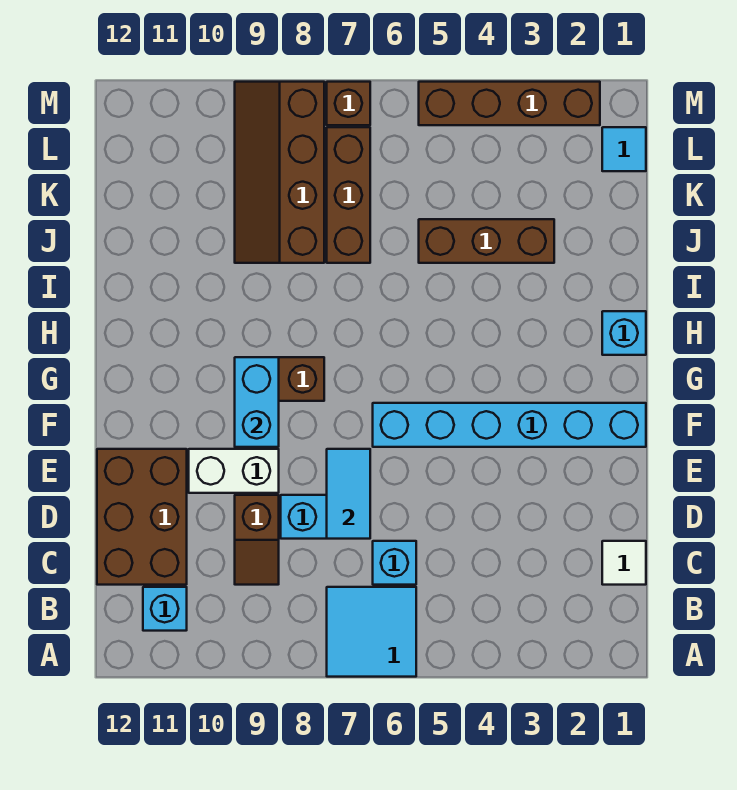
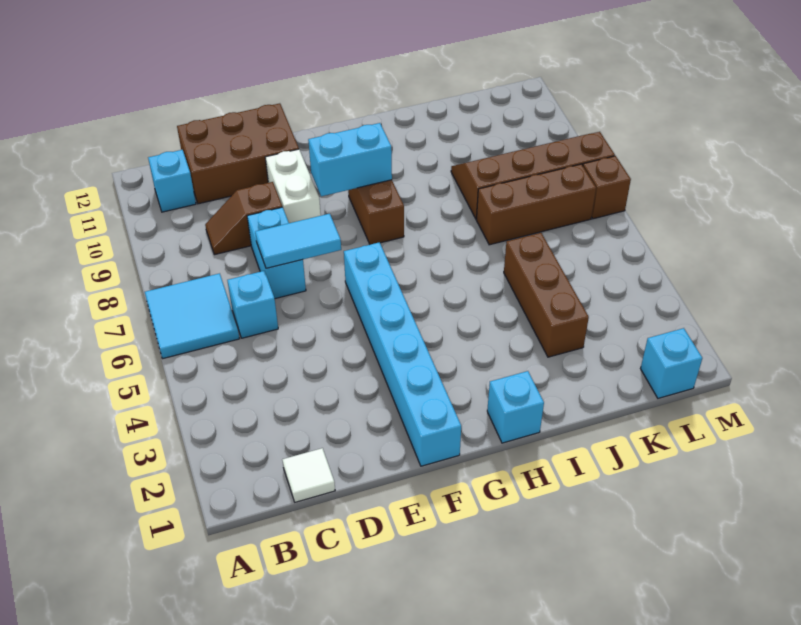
cyan tile L1 level 1 -> cyan brick L1 level 1
brown brick M2:M5 level 1 -> none

